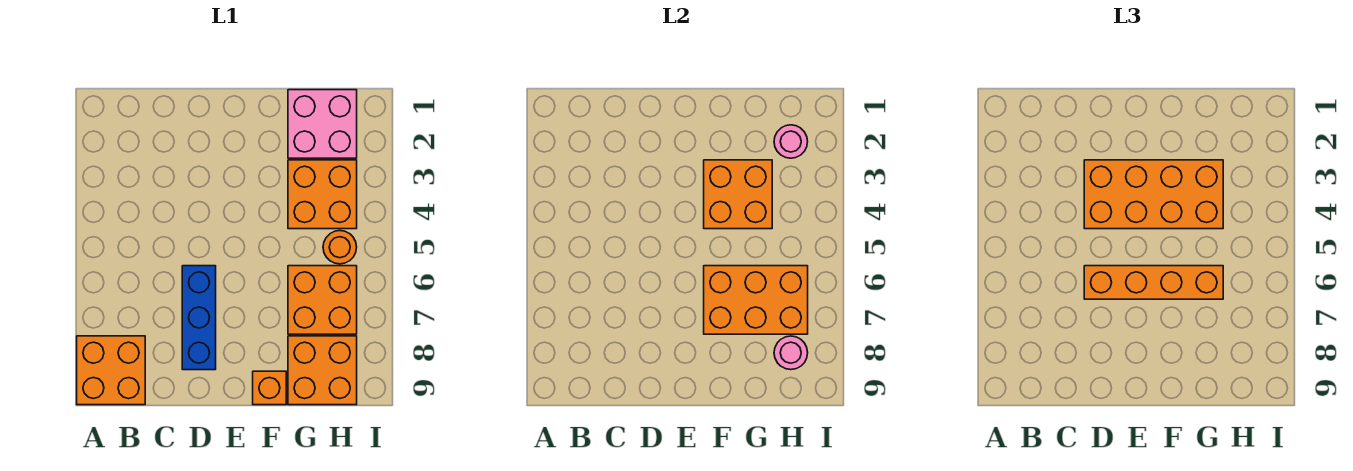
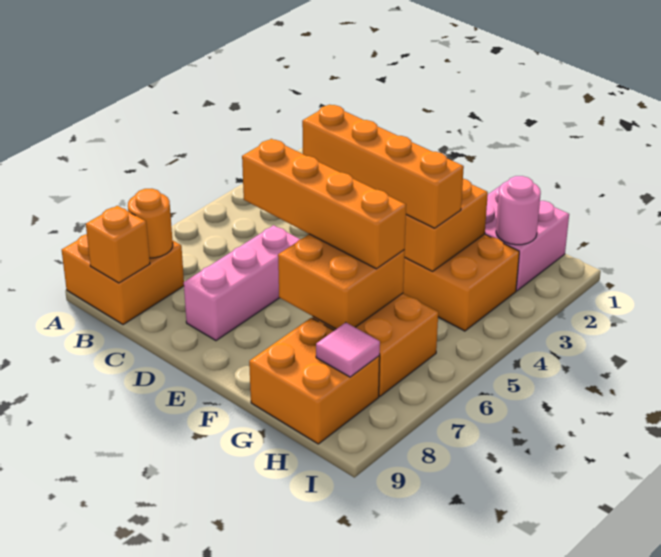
orange brick D3:G4 level 3 -> orange brick D4:G4 level 3
blue brick D6:D8 level 1 -> pink brick D6:D8 level 1
orange brick F6:H7 level 2 -> orange brick F6:G7 level 2
orange brick F9 level 1 -> orange brick B9 level 2
orange round brick H5 level 1 -> orange round brick B8 level 2
pink round brick H8 level 2 -> pink tile H8 level 2

